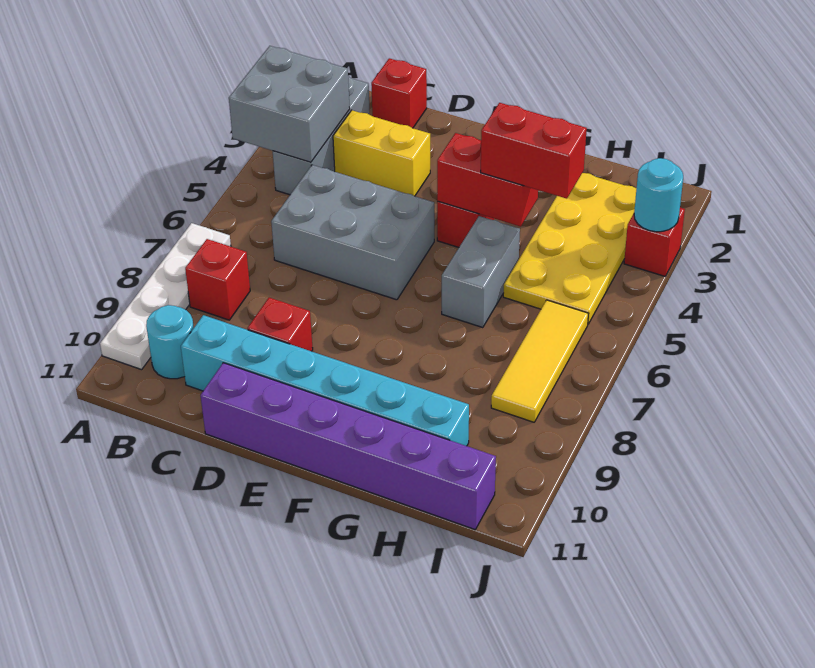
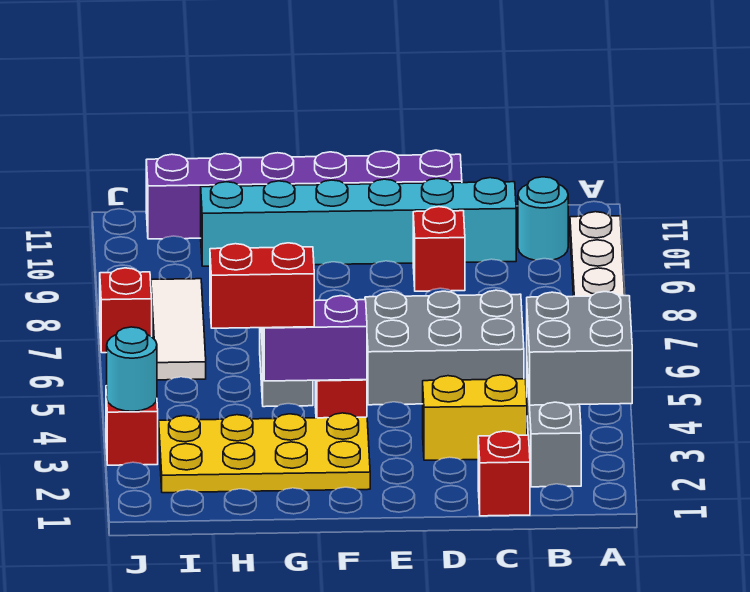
red brick B8 level 1 -> red brick J7 level 1
red brick F4:G4 level 2 -> purple brick F4:G4 level 2
yellow plate H2:I5 level 1 -> yellow plate F2:I3 level 1
yellow tile I6:I8 level 1 -> white tile I6:I8 level 1

